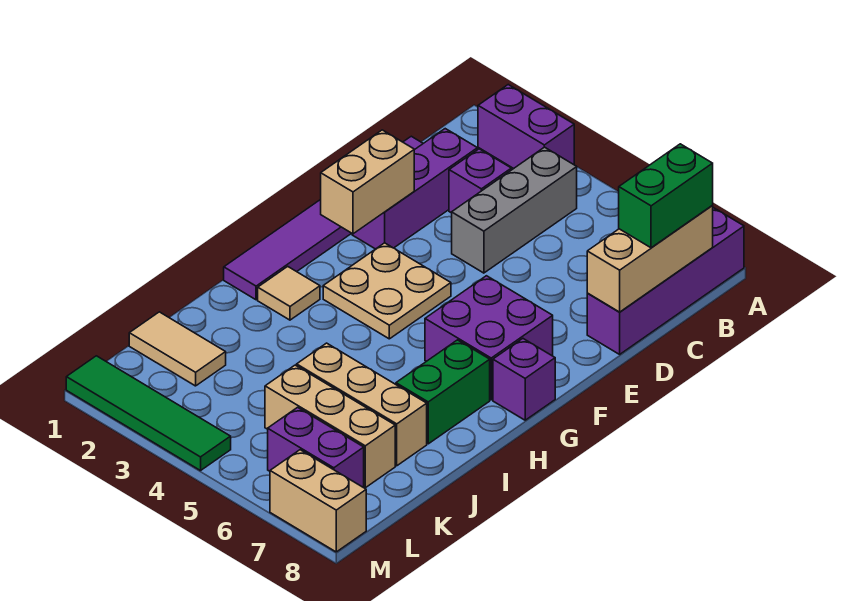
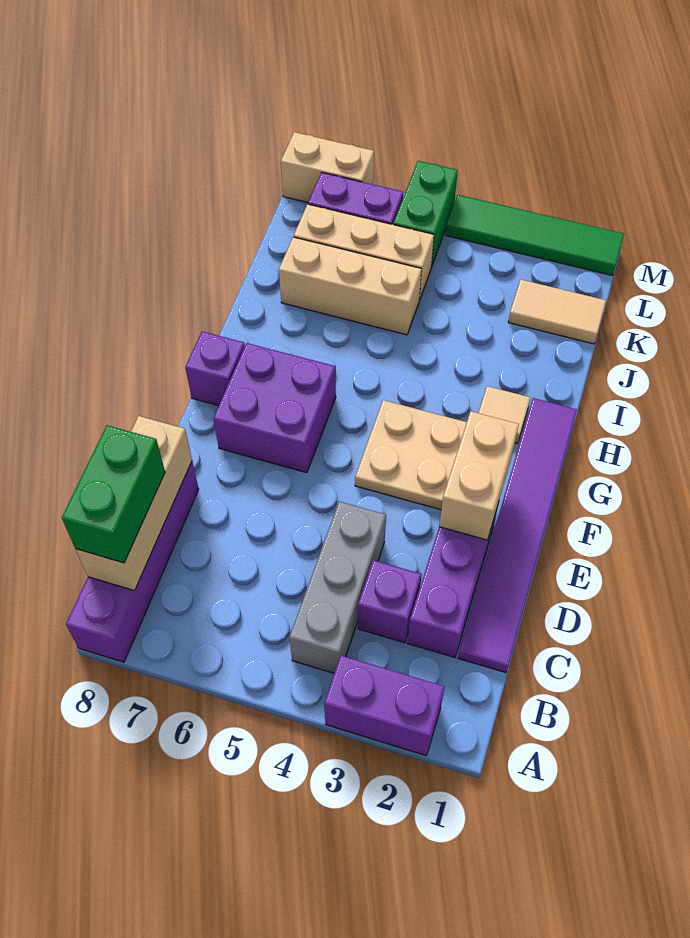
green brick H7:I7 level 1 -> green brick L5:M5 level 1

